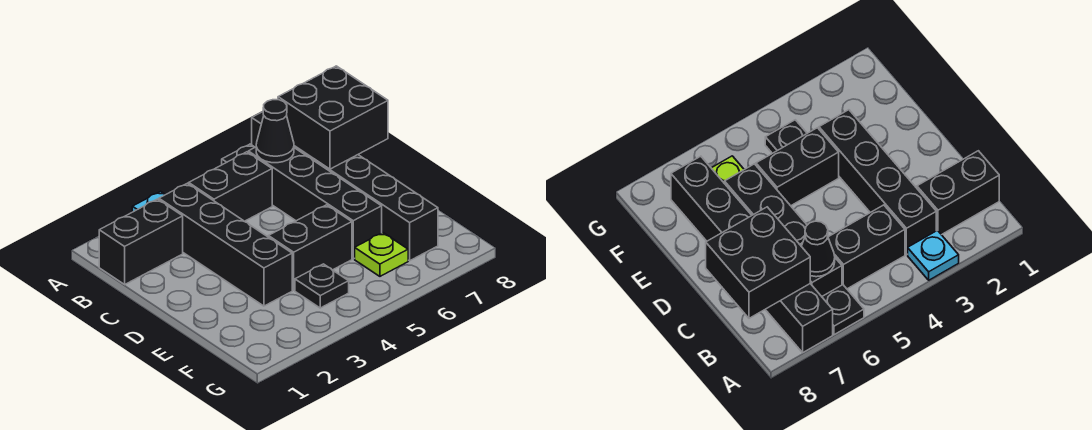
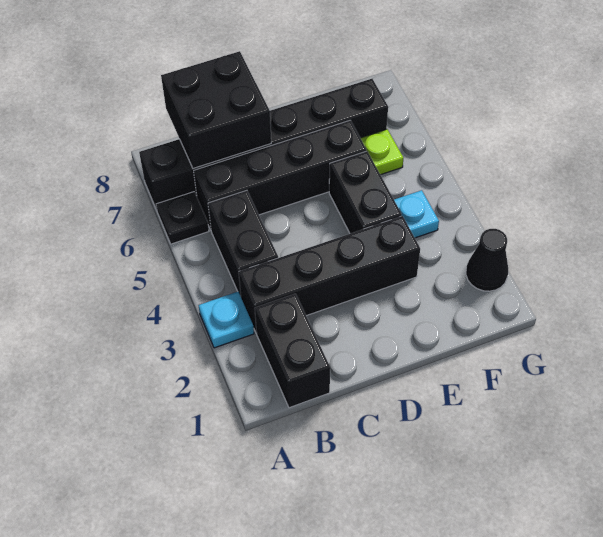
black cone B6 level 2 -> black cone G2 level 1
black plate F4 level 1 -> cyan plate F4 level 1

